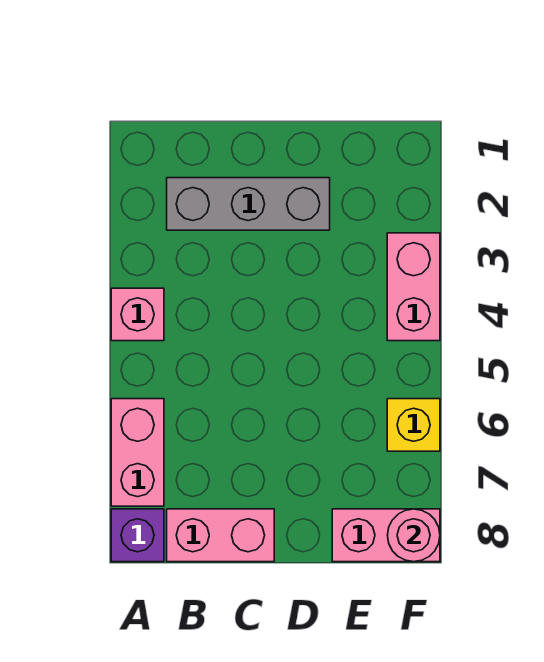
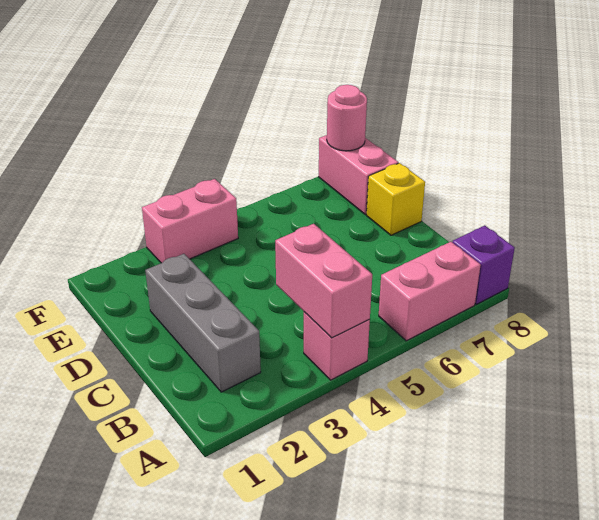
pink brick B8:C8 level 1 -> pink brick A4:B4 level 2
yellow brick F6 level 1 -> yellow brick D8 level 1

